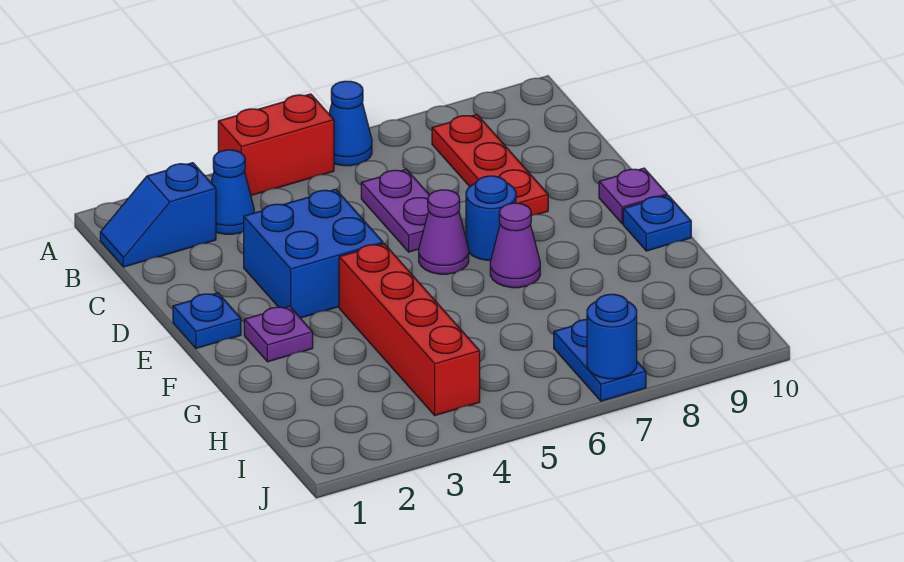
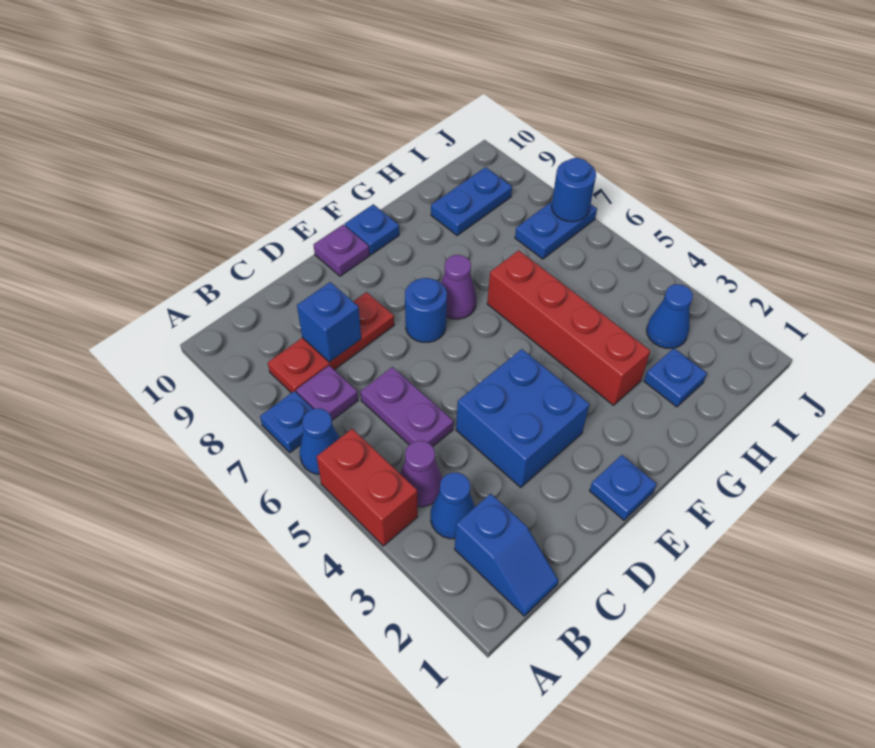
none -> blue plate A7 level 1
purple plate C6:D6 level 1 -> purple plate C5:C6 level 1
none -> blue brick C8 level 2
purple cone E6 level 1 -> purple cone B4 level 1
purple plate F2 level 1 -> purple plate B7 level 1
red brick F4:I4 level 1 -> red brick G3:G6 level 1
none -> blue plate H2 level 1
none -> blue plate H9:I9 level 1
none -> blue cone I3 level 1

